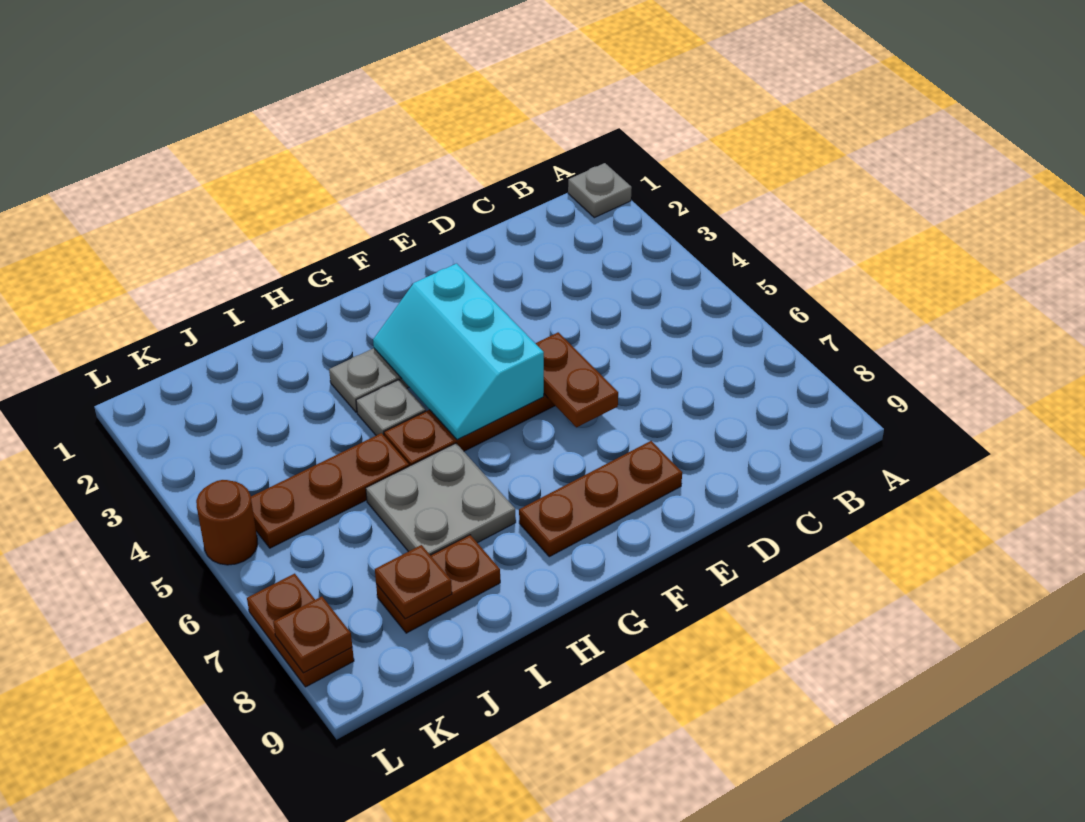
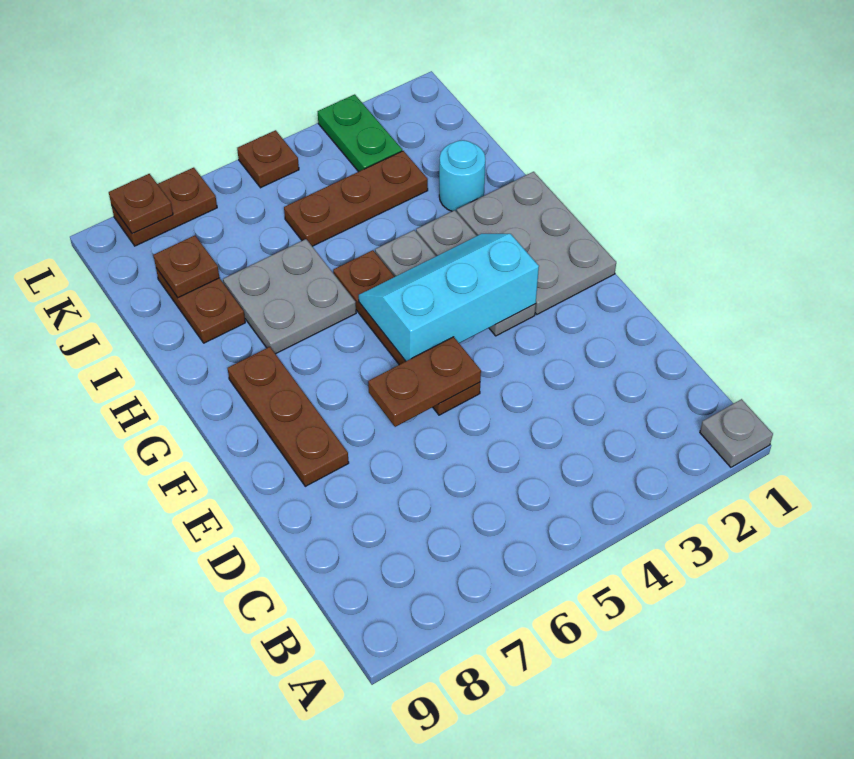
none -> grey plate F1:H2 level 1
none -> cyan round brick I2 level 1
brown plate I5:K5 level 1 -> brown plate J3:J5 level 1
none -> green plate K3:L3 level 1
brown round brick L5 level 1 -> brown plate L5 level 1

